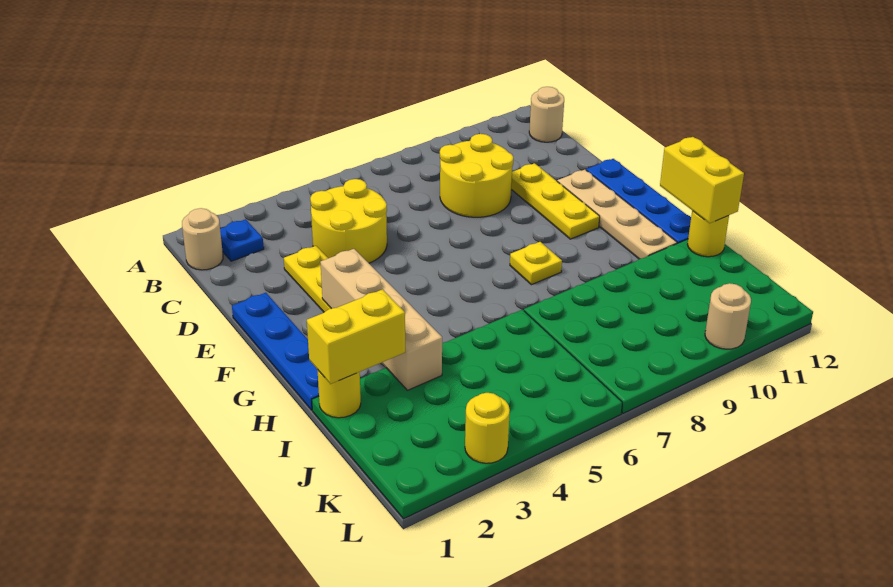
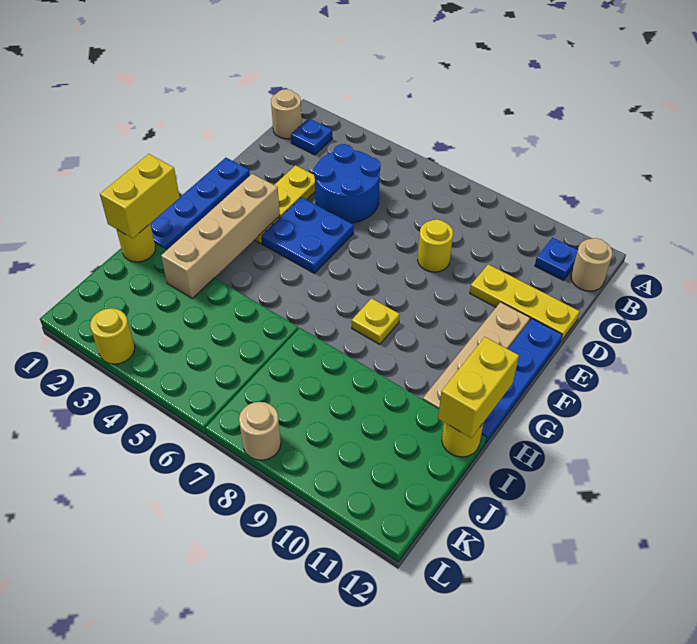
none -> blue plate B11 level 1
yellow round brick C4:D5 level 1 -> blue round brick C4:D5 level 1
yellow round brick C8:D9 level 1 -> yellow round brick D8 level 1
yellow plate D10:F10 level 1 -> yellow plate D10:D12 level 1
none -> blue plate E4:F5 level 1
yellow brick I1:I2 level 3 -> yellow brick H1:I1 level 3
tan round brick L10 level 2 -> tan round brick L8 level 2

